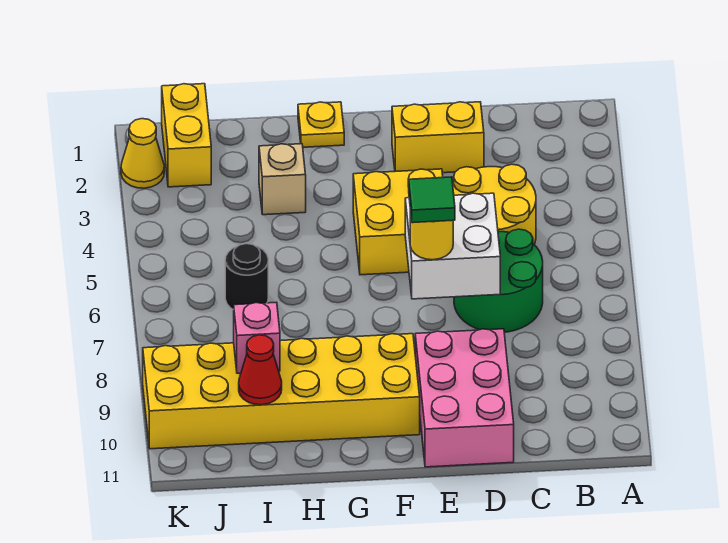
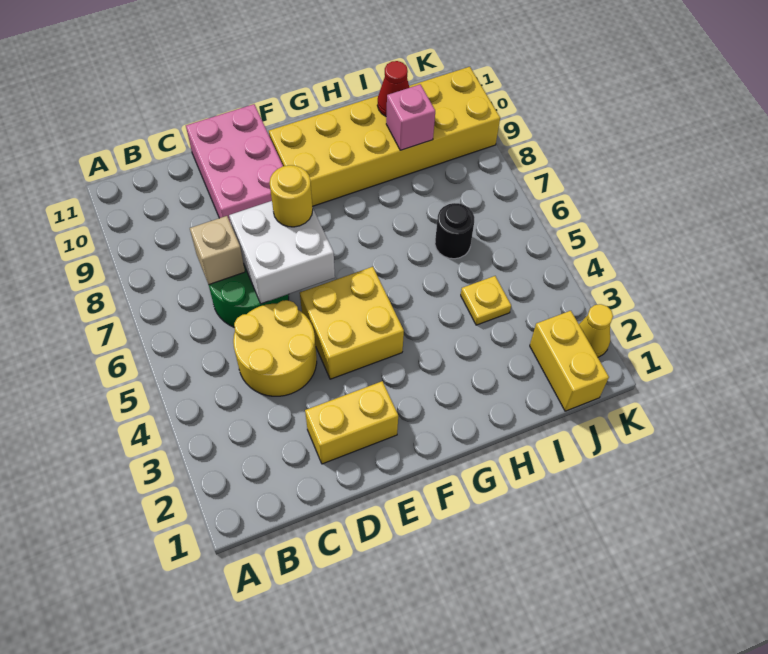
green tile E7 level 4 -> none
yellow plate G1 level 1 -> yellow plate I4 level 1
tan brick H3 level 1 -> tan brick C7 level 2

